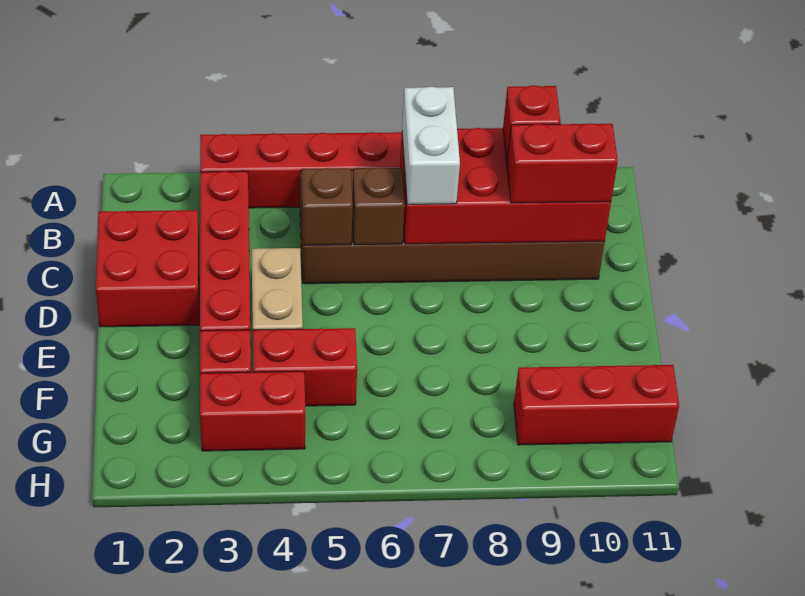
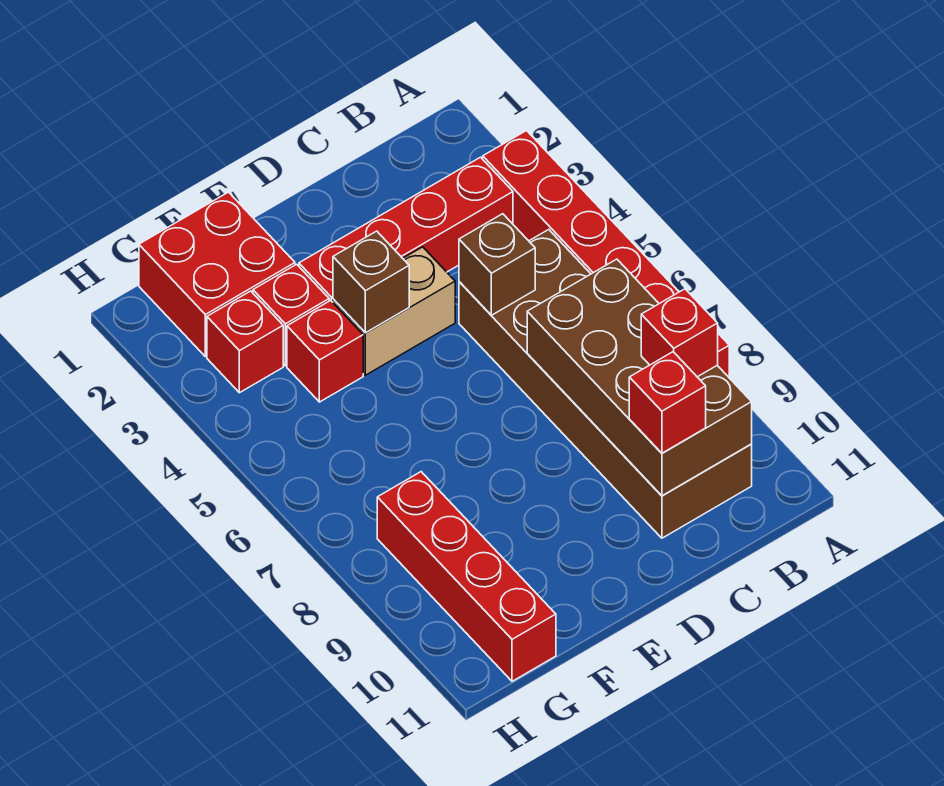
red brick B7:C10 level 2 -> brown brick B7:C10 level 2
white brick B7:C7 level 3 -> none
red brick C1:D2 level 1 -> red brick F1:G2 level 1
brown brick C6 level 2 -> brown brick E4 level 2
red brick C9:C10 level 3 -> red brick C10 level 3
red brick F4:F5 level 1 -> red brick F4 level 1
red brick G3:G4 level 1 -> red brick G3 level 1
red brick G9:G11 level 1 -> red brick G8:G11 level 1

